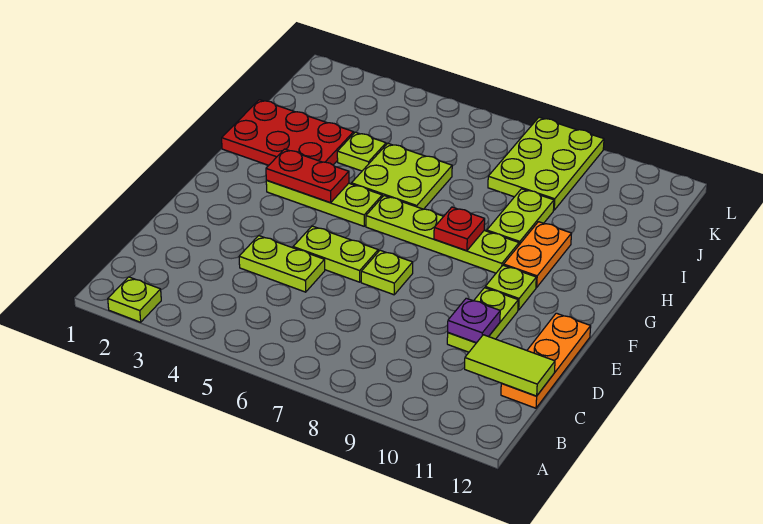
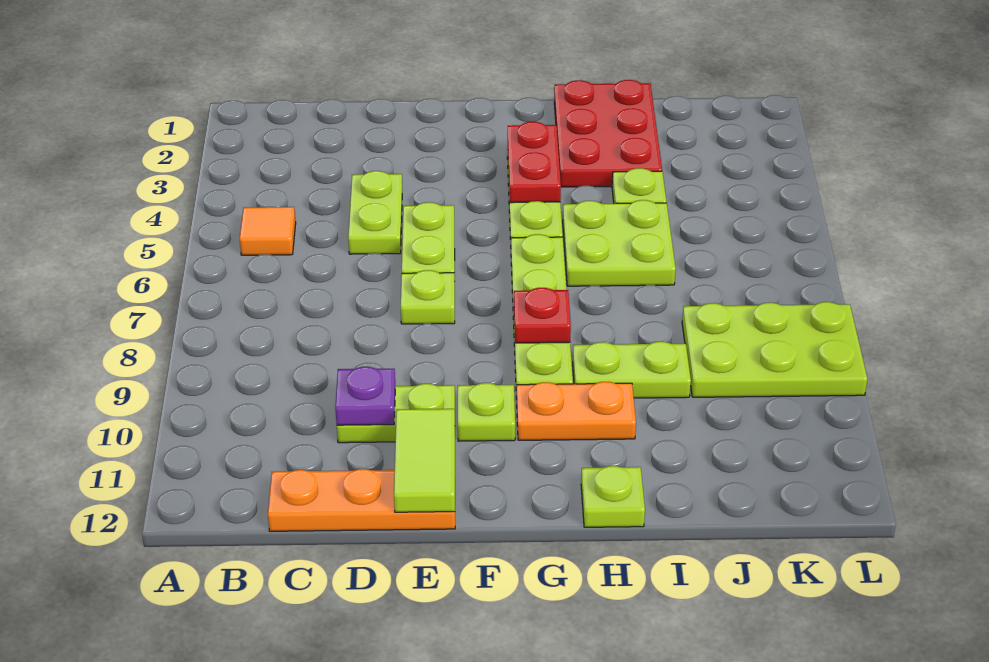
lime plate A2 level 1 -> lime plate H12 level 1
none -> orange tile B5 level 1
lime tile C11:C12 level 2 -> lime tile E11:E12 level 2

